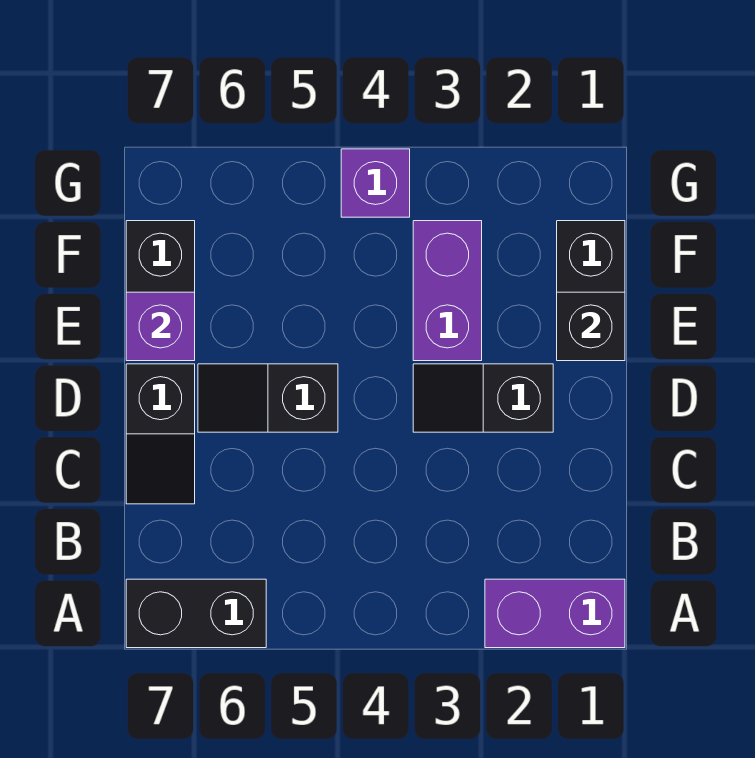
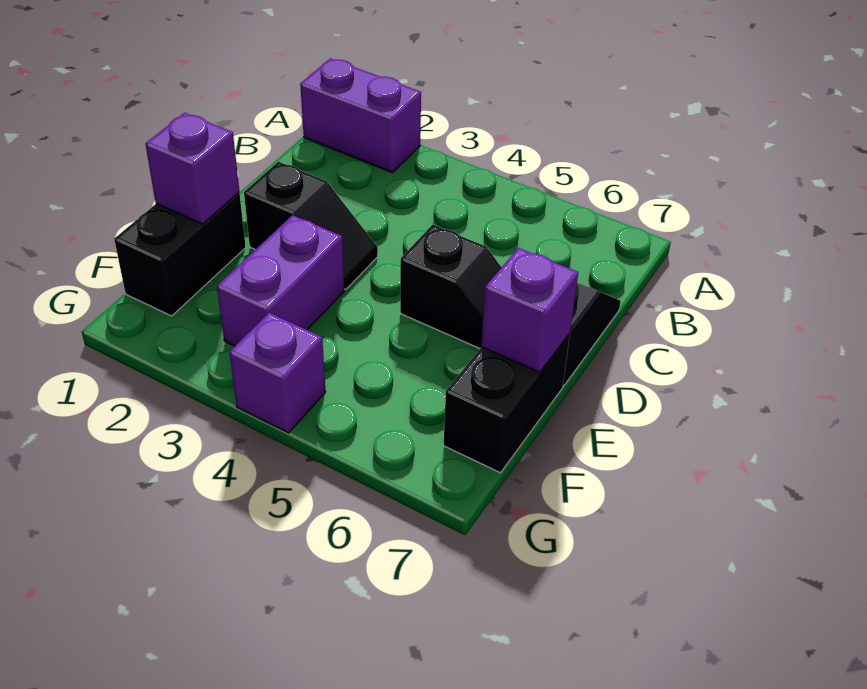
black brick A6:A7 level 1 -> none
black brick E1 level 2 -> purple brick E1 level 2

